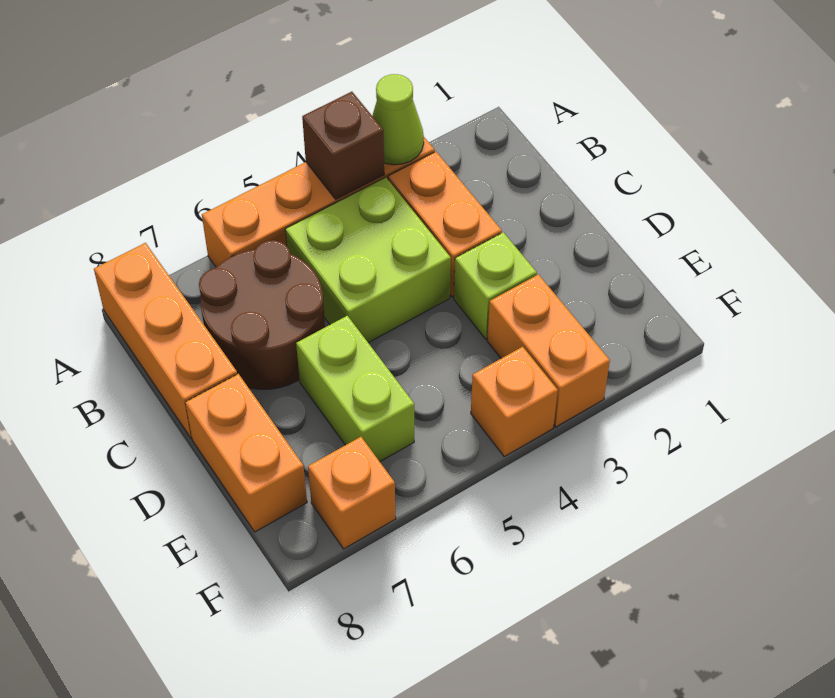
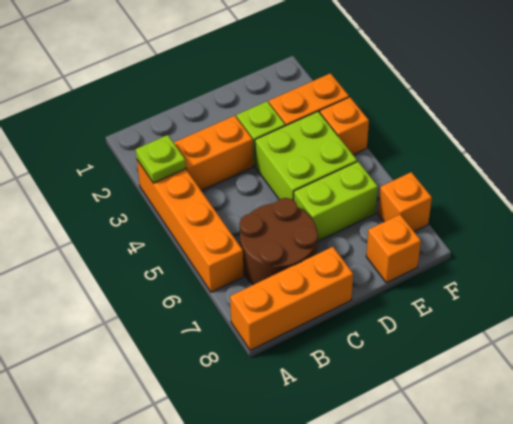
lime cone A3 level 2 -> lime plate A3 level 2
brown brick A4 level 2 -> none
lime brick B4:C5 level 1 -> lime brick D4:E5 level 1
orange brick D8:E8 level 1 -> orange brick E8 level 1

